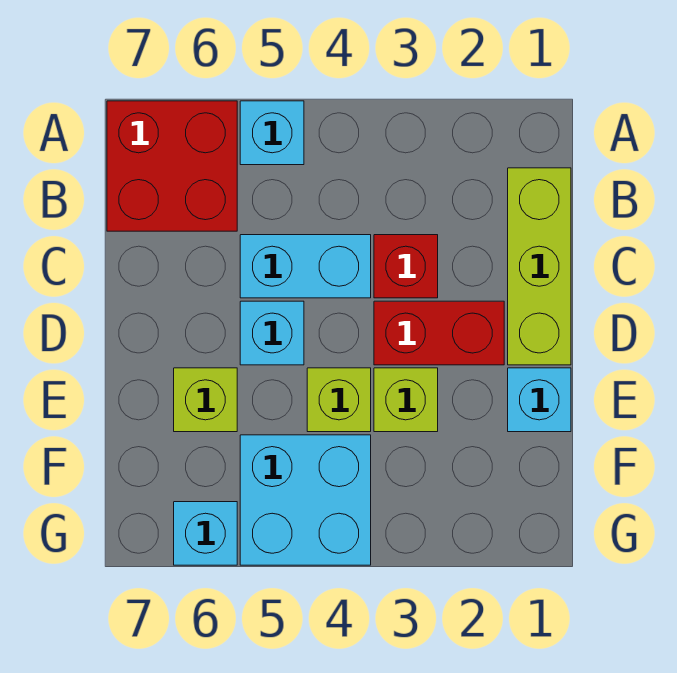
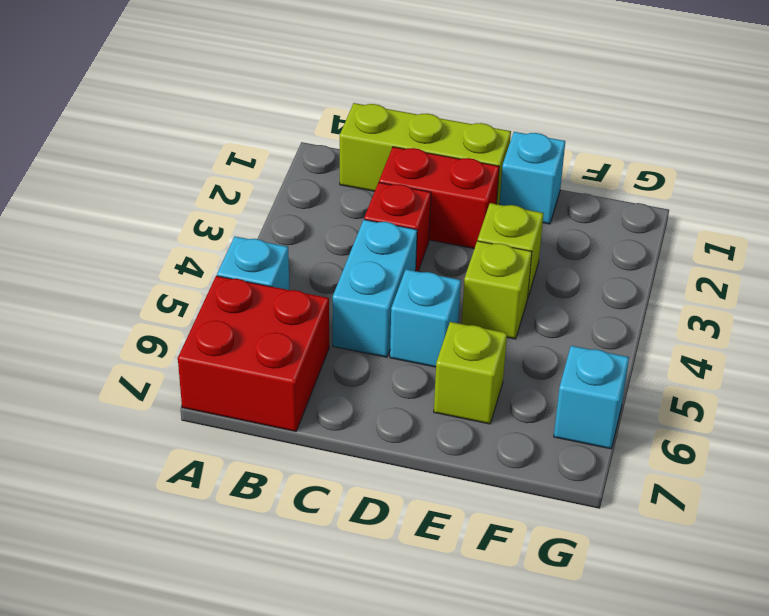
red brick D2:D3 level 1 -> red brick C2:D2 level 1
cyan brick F4:G5 level 1 -> none

